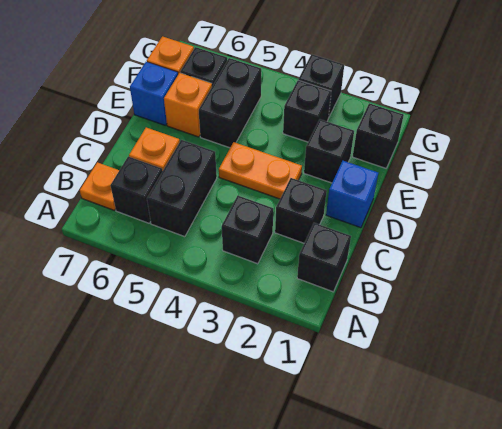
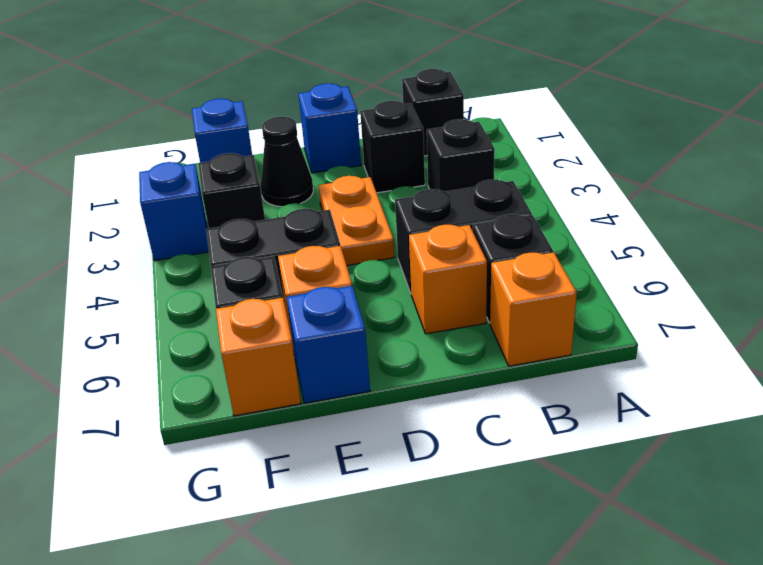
orange plate B7 level 1 -> orange brick B7 level 1
black brick E2 level 1 -> black cone E2 level 1
black brick F1 level 1 -> blue brick F1 level 1
black brick G3 level 1 -> blue brick G3 level 1

